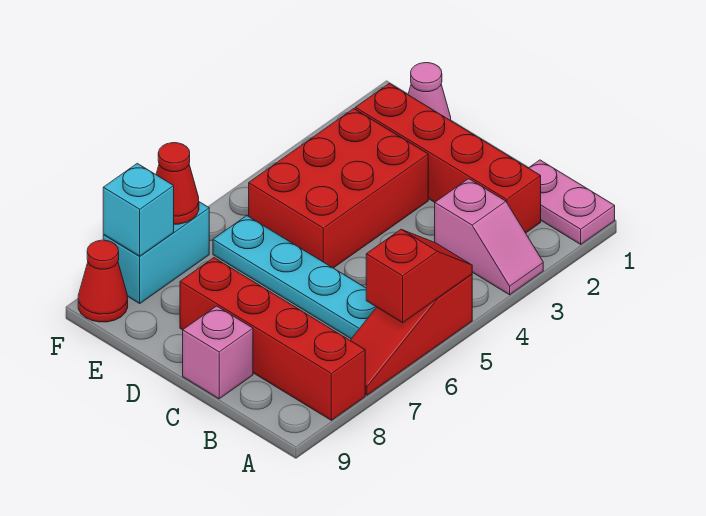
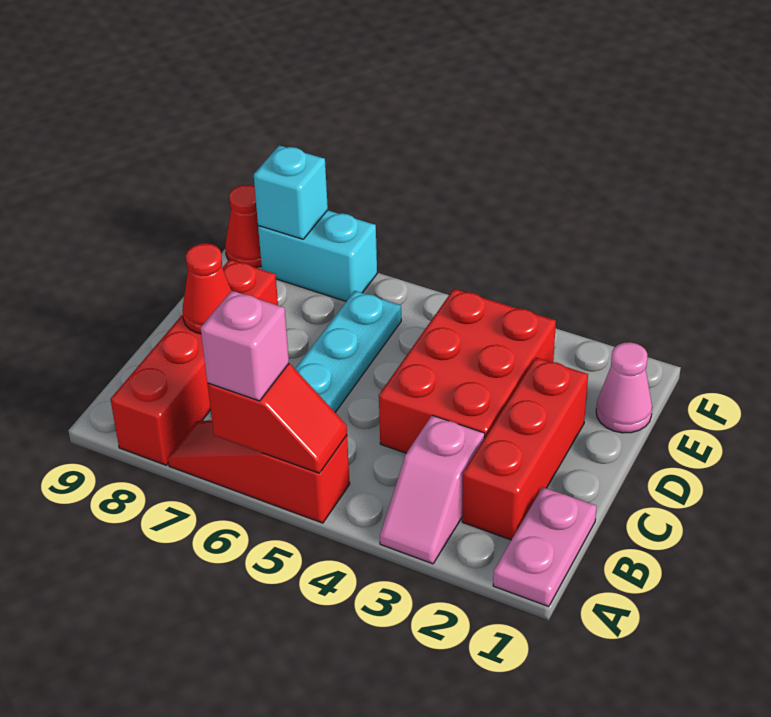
red brick B2:E2 level 1 -> red brick B2:D2 level 1
pink brick C9 level 1 -> pink brick A6 level 3
red brick D3:E5 level 1 -> red brick C3:E4 level 1
red cone F7 level 2 -> red cone C8 level 2

